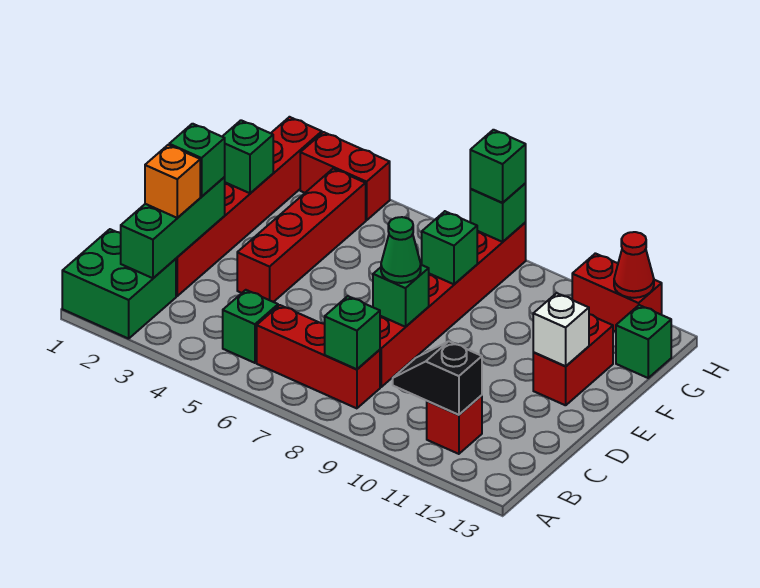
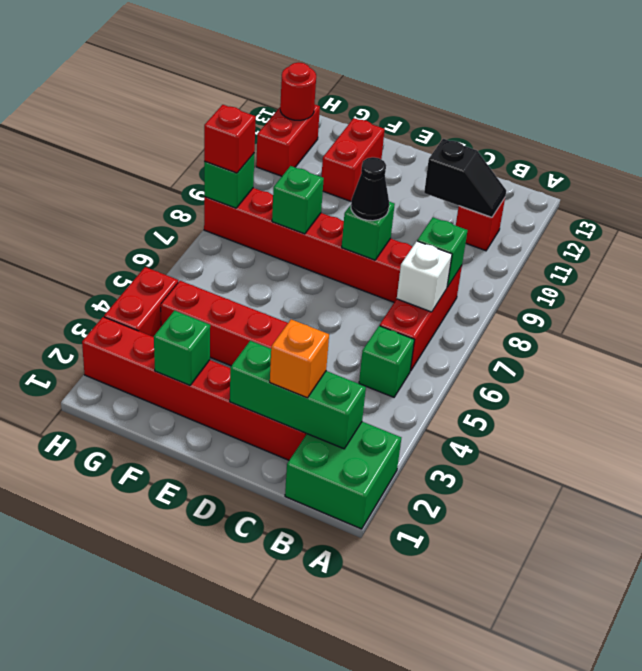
black slope B10:B11 level 2 top 11 -> black slope B11:C11 level 2 top C
green brick D2 level 3 -> none
green cone D8 level 3 -> black cone D8 level 3
red brick E12:F12 level 1 -> red brick F11:F12 level 1
white brick E12 level 2 -> white brick B7 level 2
green brick G13 level 1 -> none
green brick H8 level 3 -> red brick H8 level 3
red cone H12 level 2 -> red round brick H12 level 2

